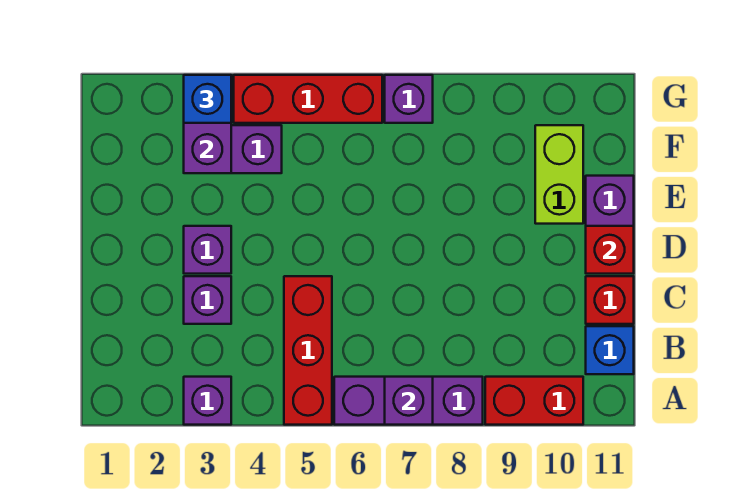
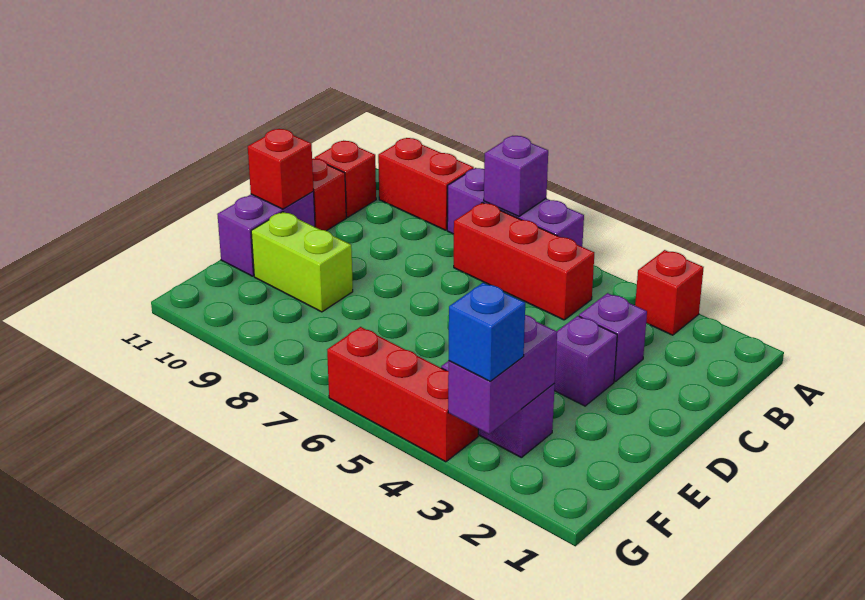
purple brick A3 level 1 -> red brick A3 level 1
red brick A5:C5 level 1 -> red brick B5:B7 level 1
blue brick B11 level 1 -> red brick B11 level 1
lime brick E10:F10 level 1 -> lime brick E9:E10 level 1
purple brick G7 level 1 -> none

